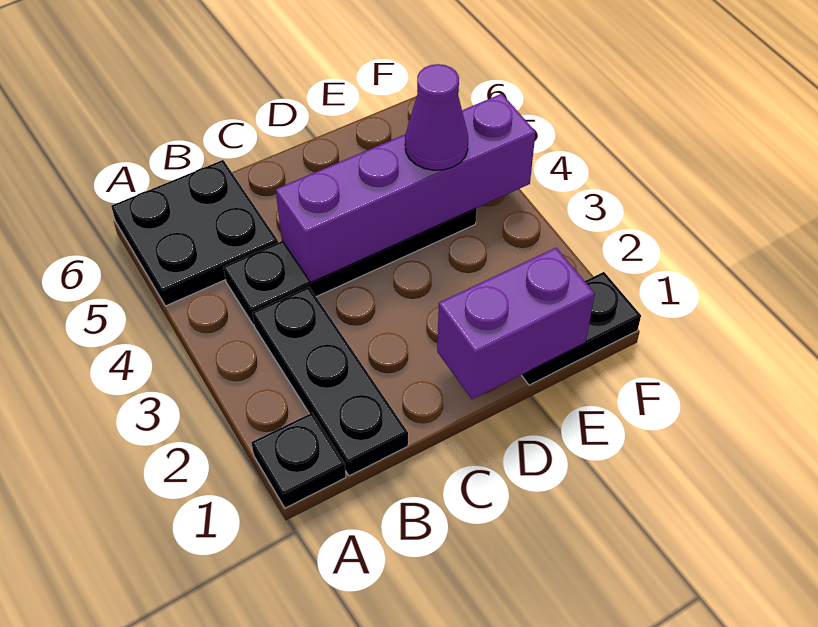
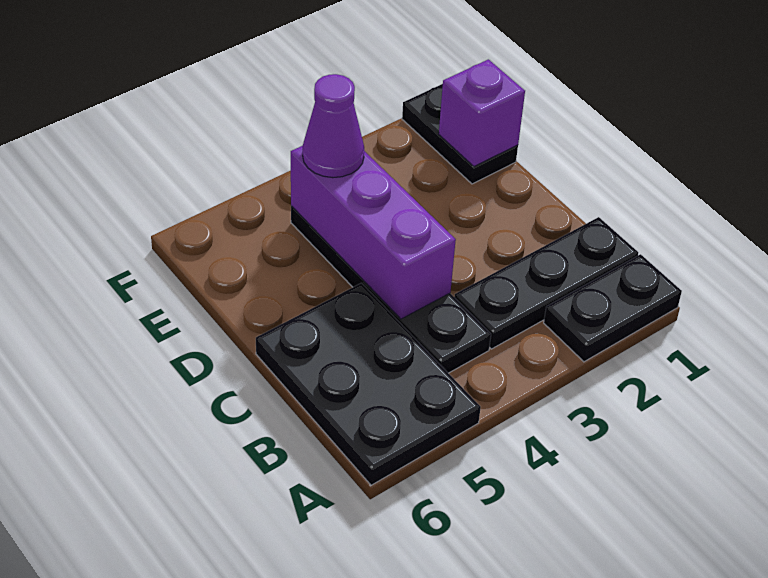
black plate A1 level 1 -> black plate A1:A2 level 1
black plate A5:B6 level 1 -> black plate A5:C6 level 1
purple brick C4:F4 level 2 -> purple brick C4:E4 level 2
purple brick D1:E1 level 2 -> purple brick E1 level 2

